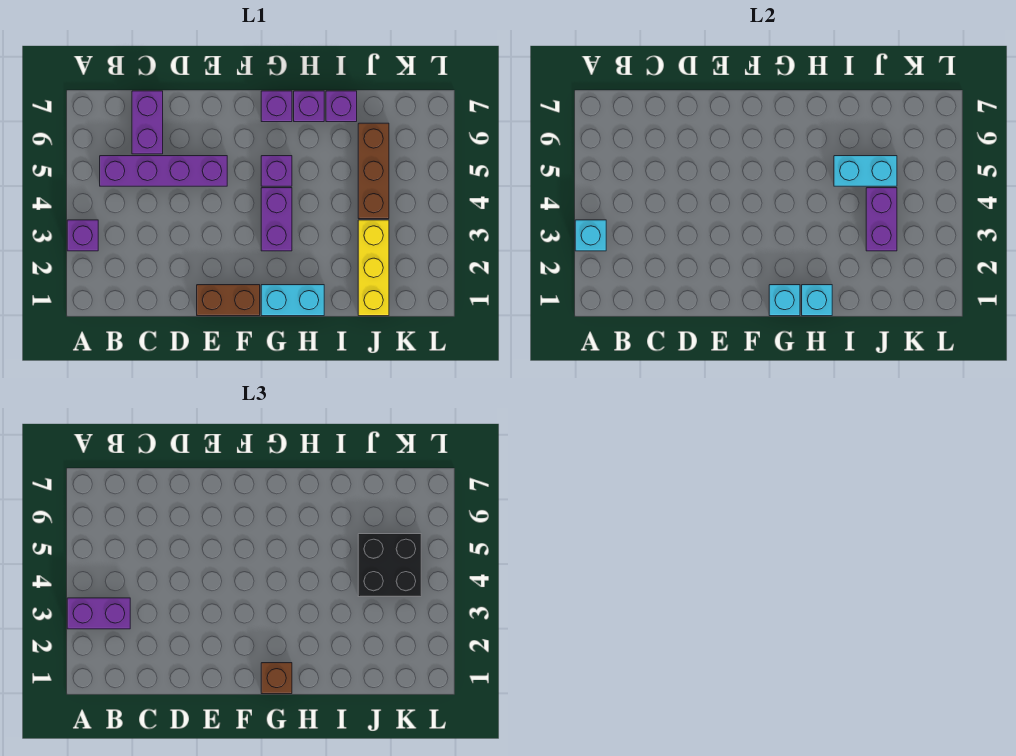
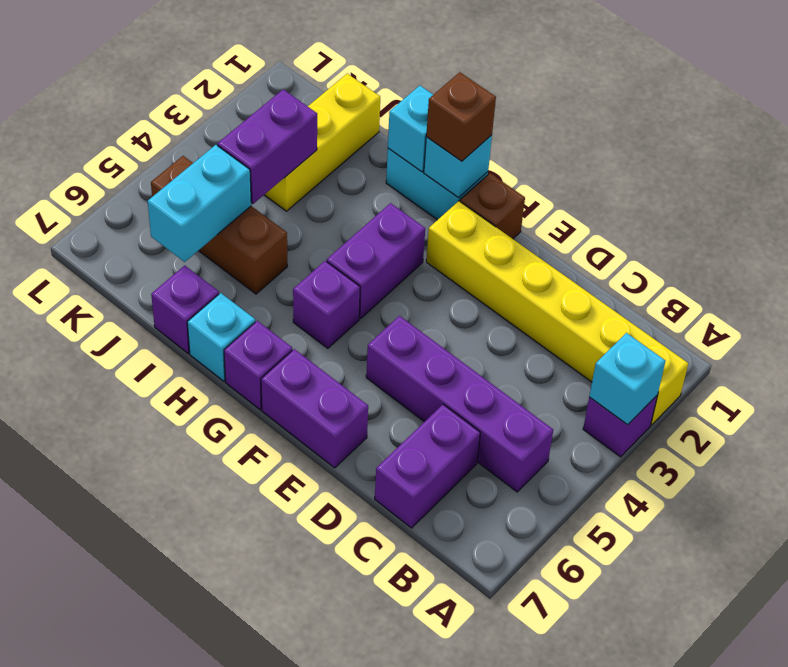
none -> yellow brick A2:F2 level 1
purple brick A3:B3 level 3 -> purple brick E7:F7 level 1
brown brick E1:F1 level 1 -> brown brick F1 level 1
purple brick H7 level 1 -> cyan brick H7 level 1
cyan brick I5:J5 level 2 -> cyan brick J5:J6 level 2
brown brick J4:J6 level 1 -> brown brick I5:K5 level 1
black brick J4:K5 level 3 -> none

